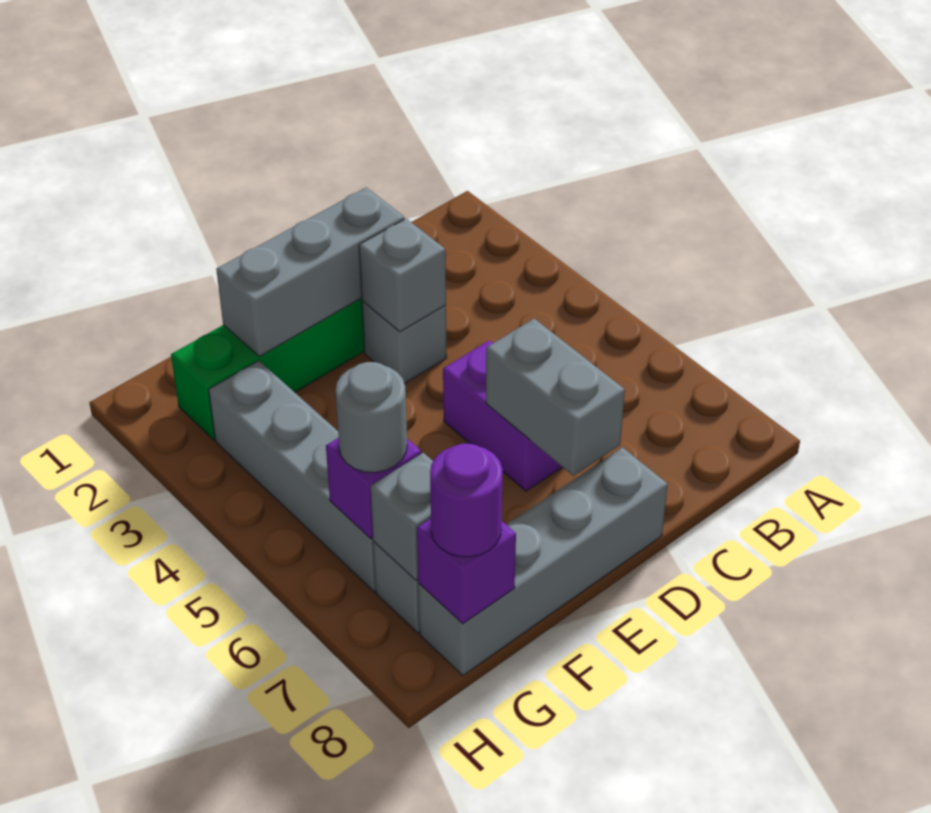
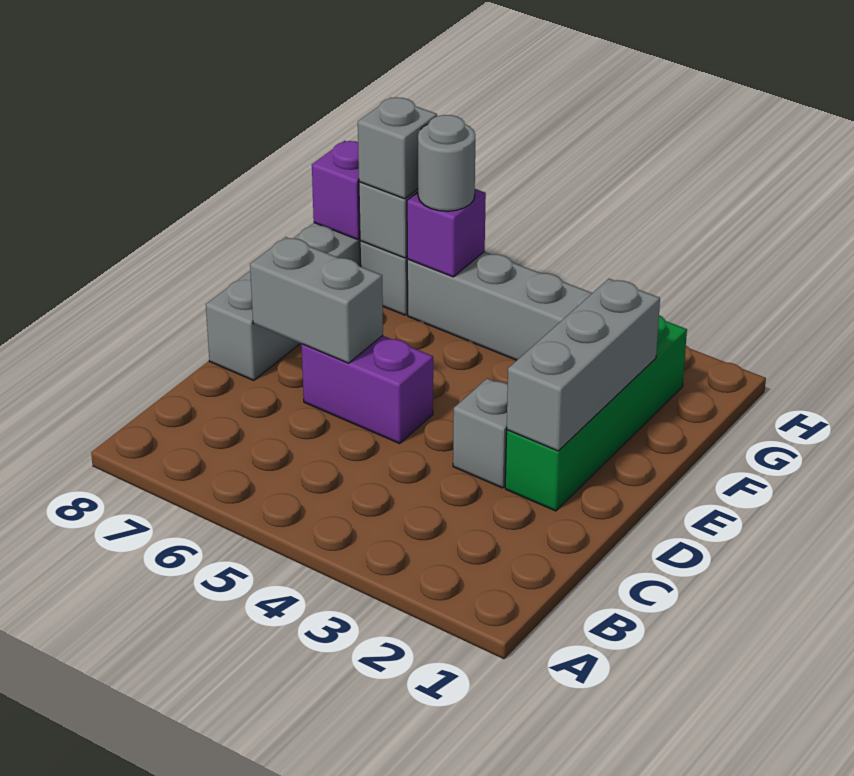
grey brick D3 level 2 -> grey brick G7 level 3
purple round brick G8 level 3 -> none

